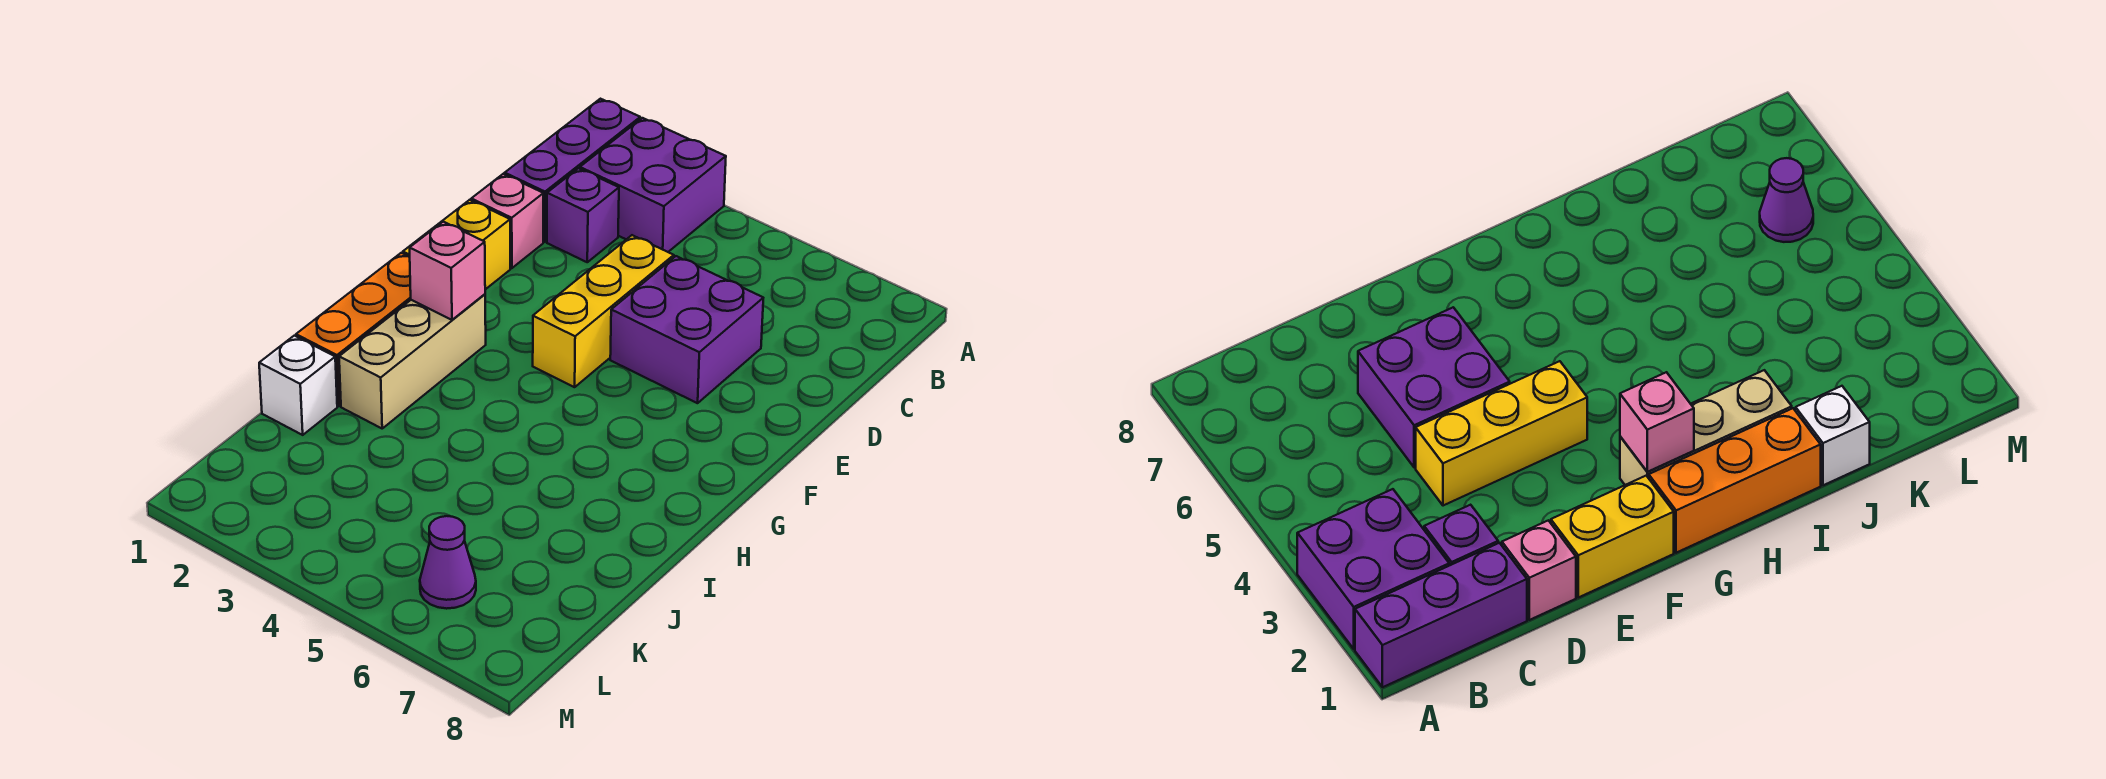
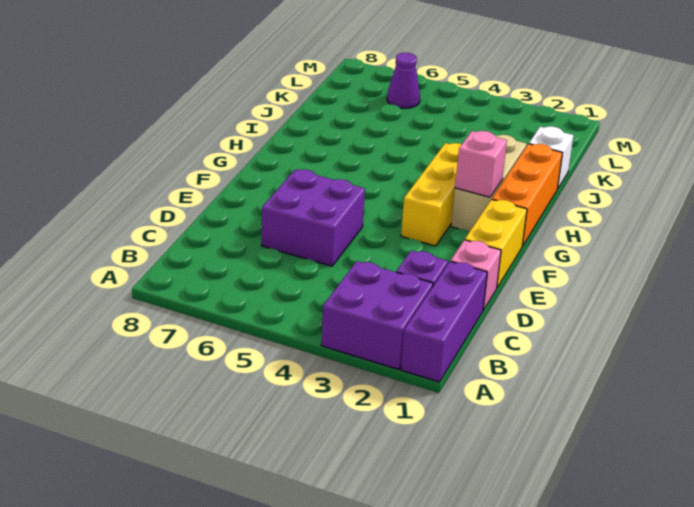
yellow brick D4:F4 level 1 -> yellow brick F3:H3 level 1

